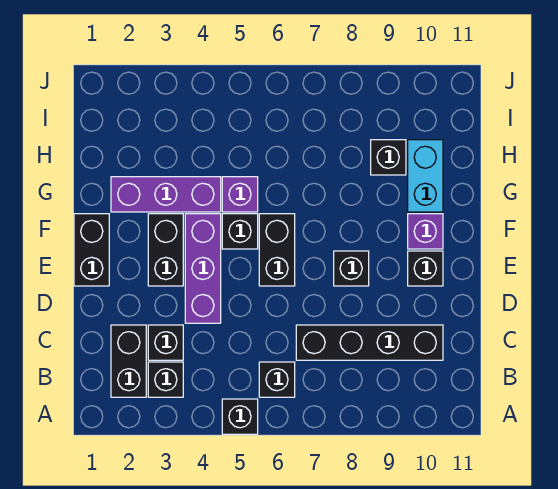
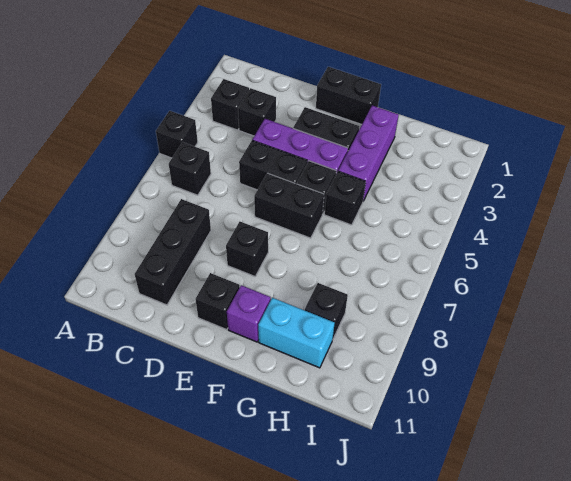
black brick B2:C2 level 1 -> black brick D5:E5 level 1
black brick C7:C10 level 1 -> black brick C8:C10 level 1
purple brick G5 level 1 -> black brick G5 level 1

